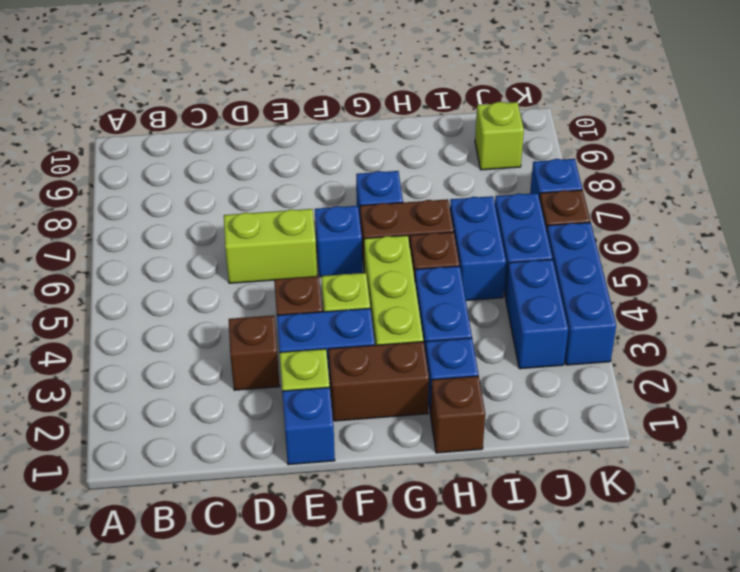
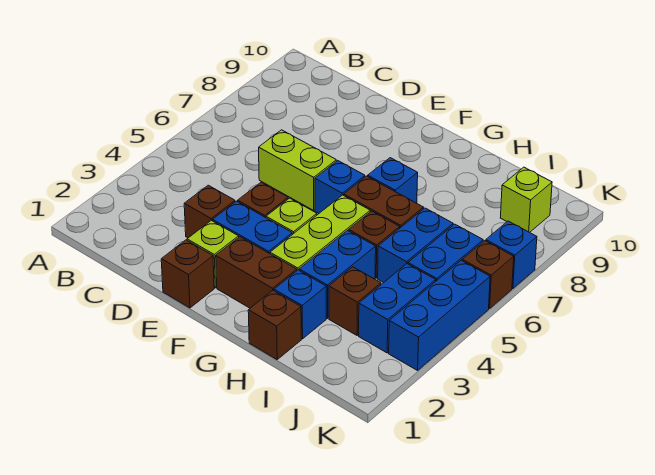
blue brick E1 level 1 -> brown brick E1 level 1
none -> brown brick I3 level 1

